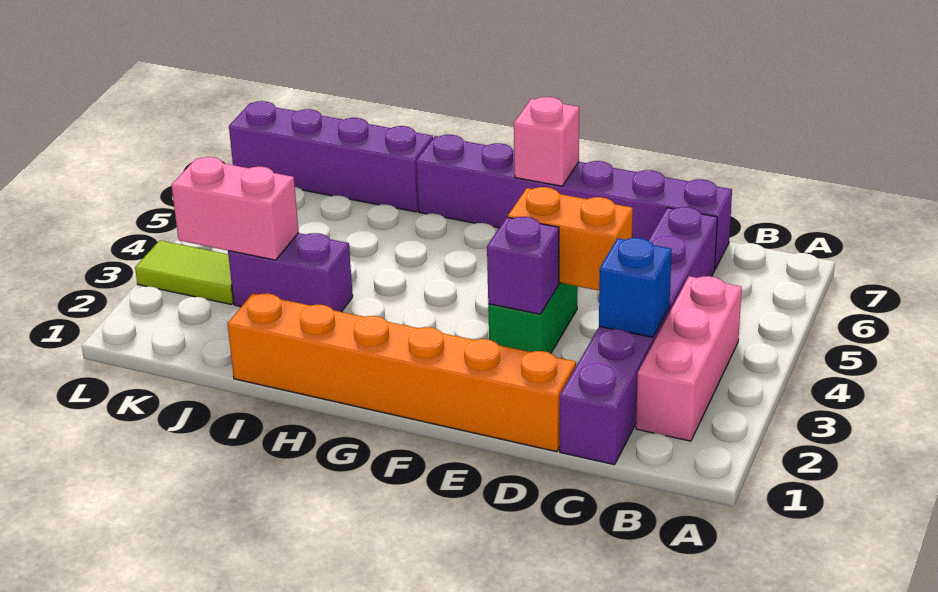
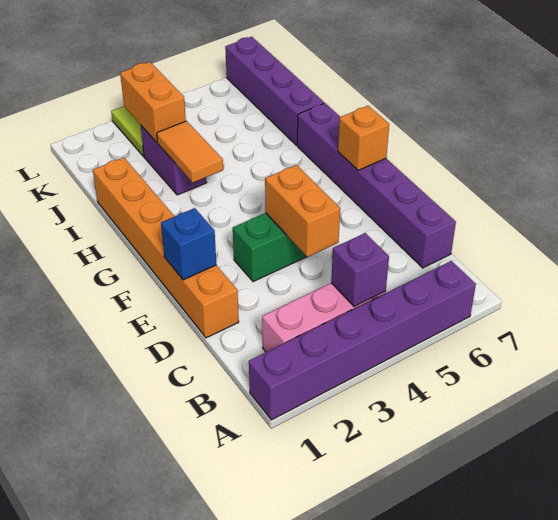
purple brick C1:C6 level 1 -> purple brick A1:A6 level 1
blue brick C3 level 2 -> blue brick E1 level 2
purple brick E3 level 2 -> purple brick B4 level 2
pink brick F7 level 2 -> orange brick F7 level 2
none -> orange tile H3:I3 level 2
pink brick J3:K3 level 2 -> orange brick J3:K3 level 2

